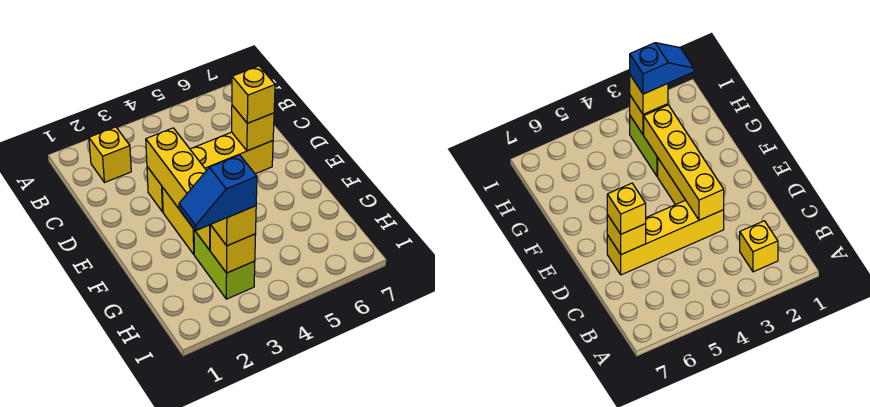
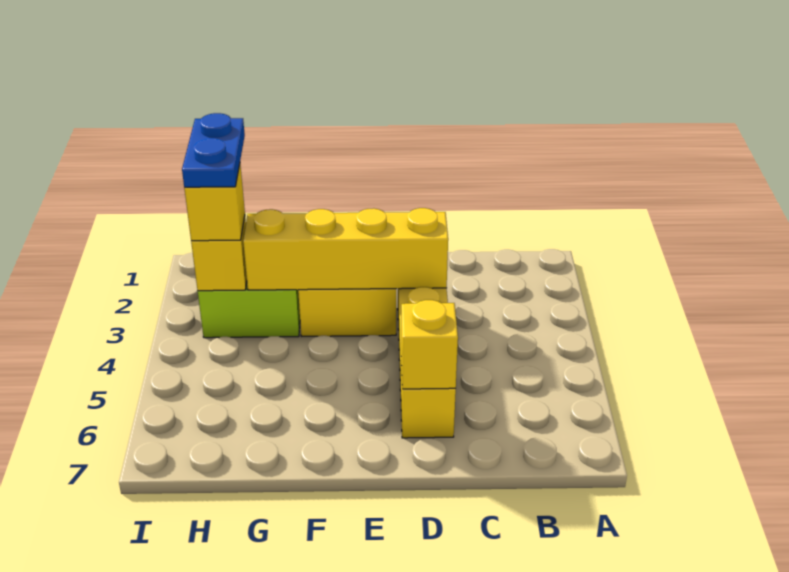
yellow brick B2 level 1 -> none
yellow brick D6 level 3 -> none
blue slope H2:H3 level 4 top 3 -> blue plate H2:H3 level 4

